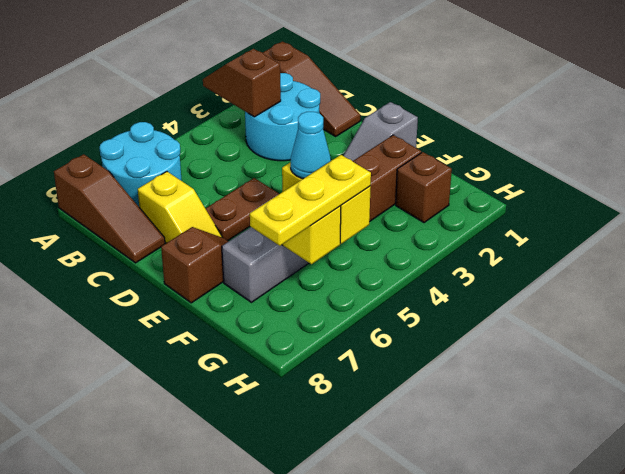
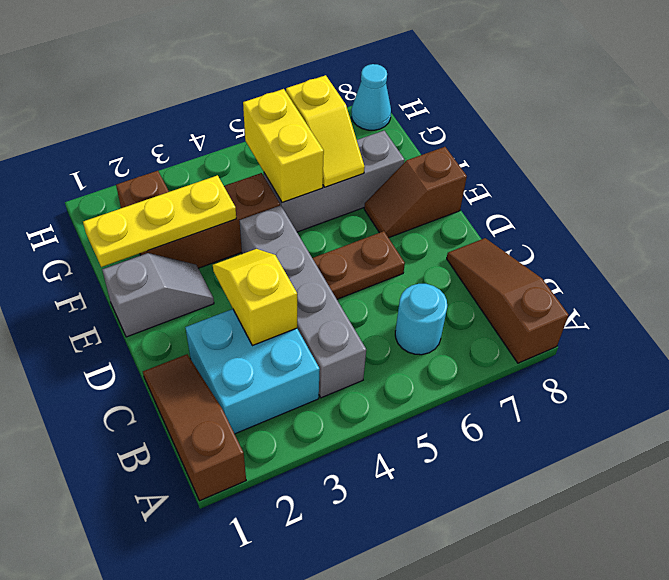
brown slope A3:B3 level 2 top B -> none
cyan round brick A6:B7 level 1 -> cyan round brick B6 level 1
cyan round brick B2:C3 level 1 -> cyan brick B2:C3 level 1
none -> grey brick B4:E4 level 1
yellow slope C7:D7 level 1 top C -> yellow slope C3:D3 level 2 top C
cyan cone F5 level 3 -> cyan cone H8 level 1
yellow plate G5:G7 level 3 -> yellow plate F1:F3 level 2

